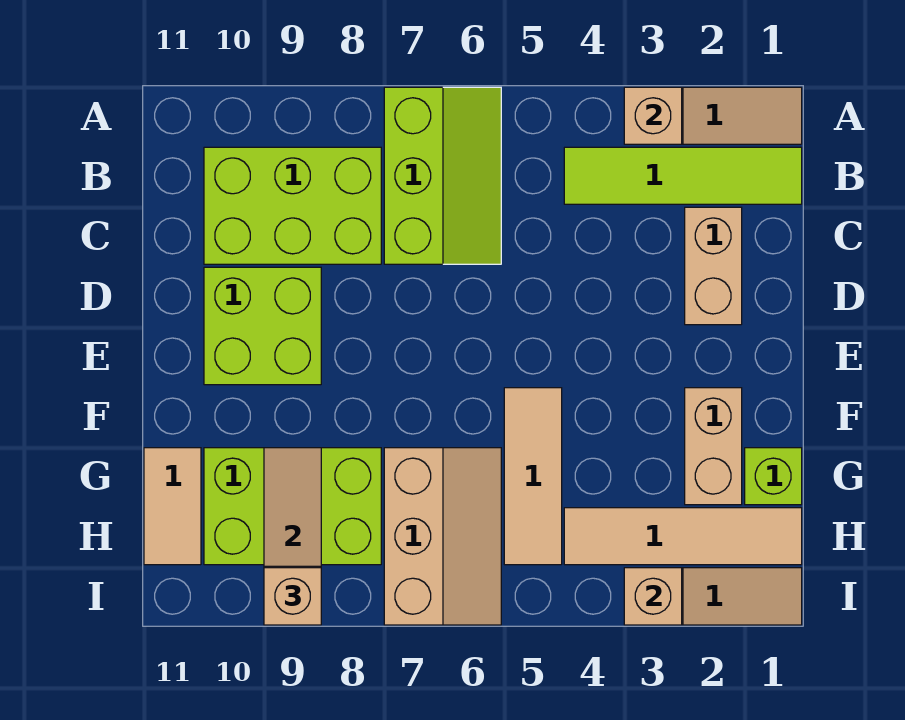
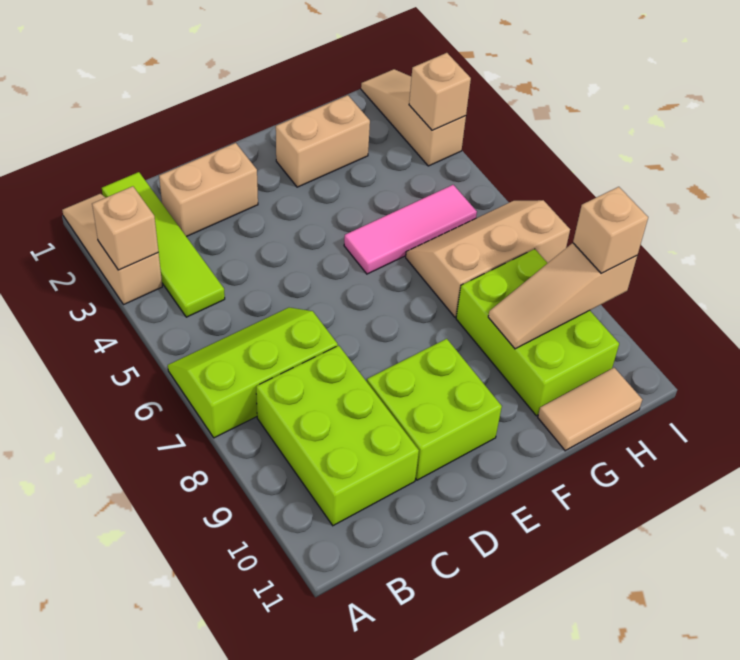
tan tile F5:H5 level 1 -> pink tile F5:H5 level 1
lime brick G1 level 1 -> none
tan tile H1:H4 level 1 -> none

